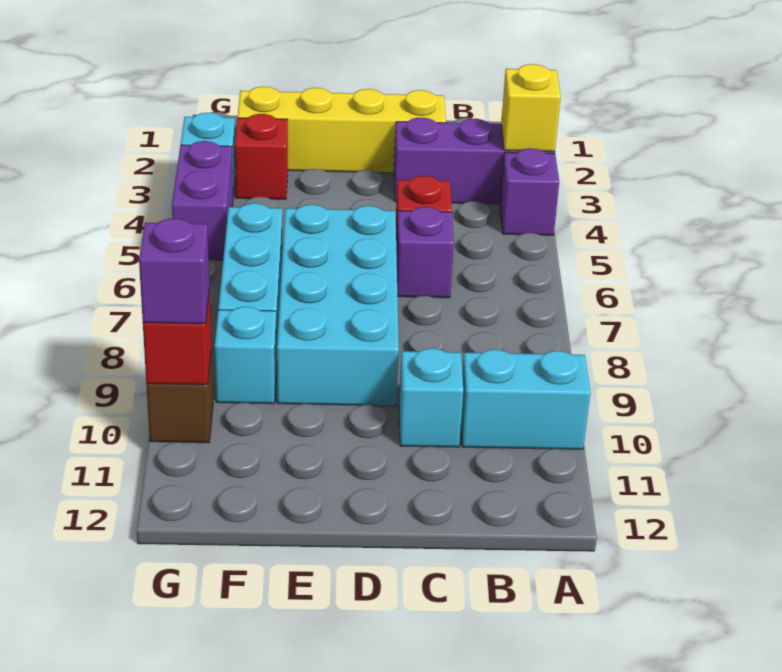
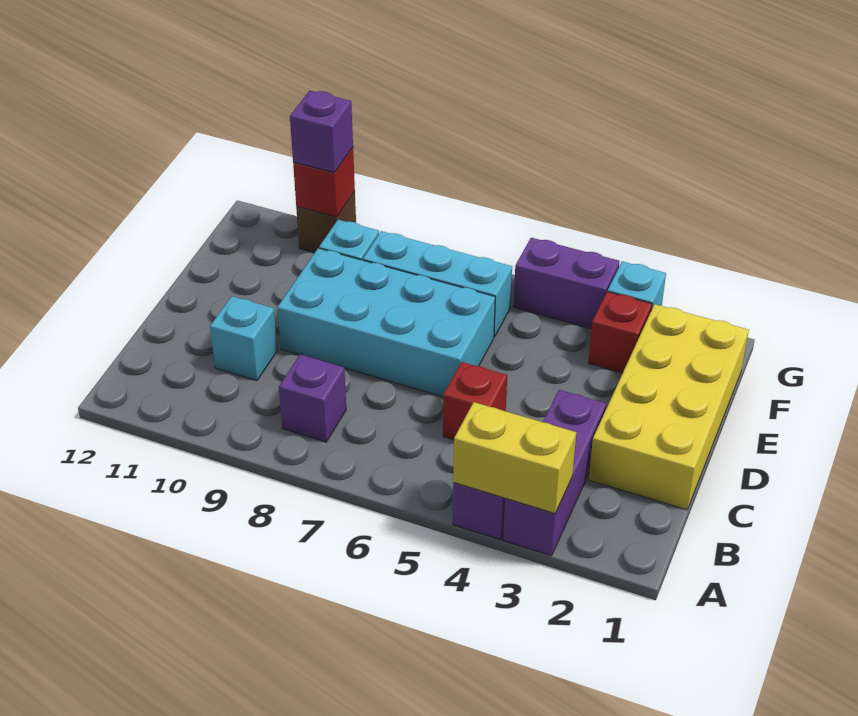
yellow brick A3 level 2 -> yellow brick A3:A4 level 2
cyan brick A10:B10 level 1 -> none
yellow brick C2:F2 level 1 -> yellow brick C1:F2 level 1
purple brick C6 level 1 -> purple brick B8 level 1

